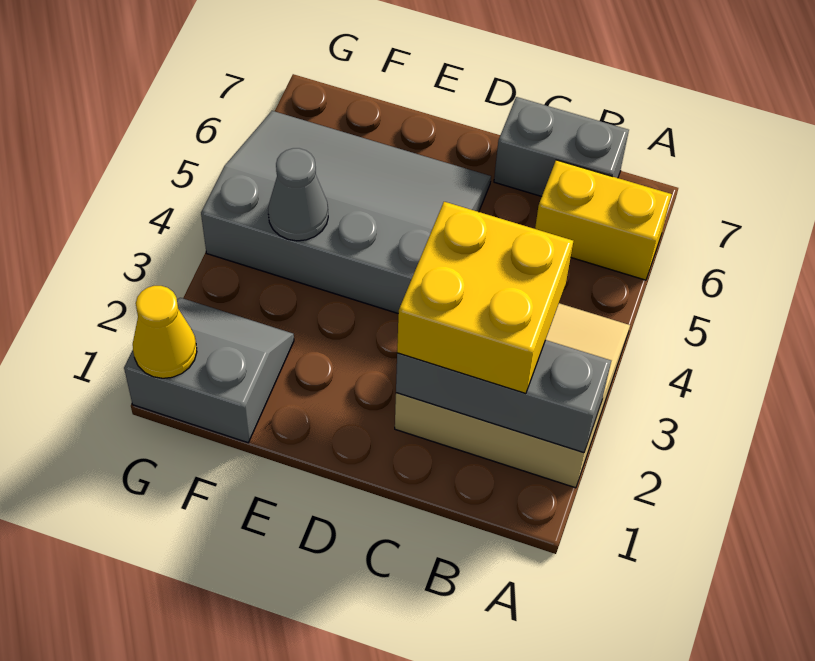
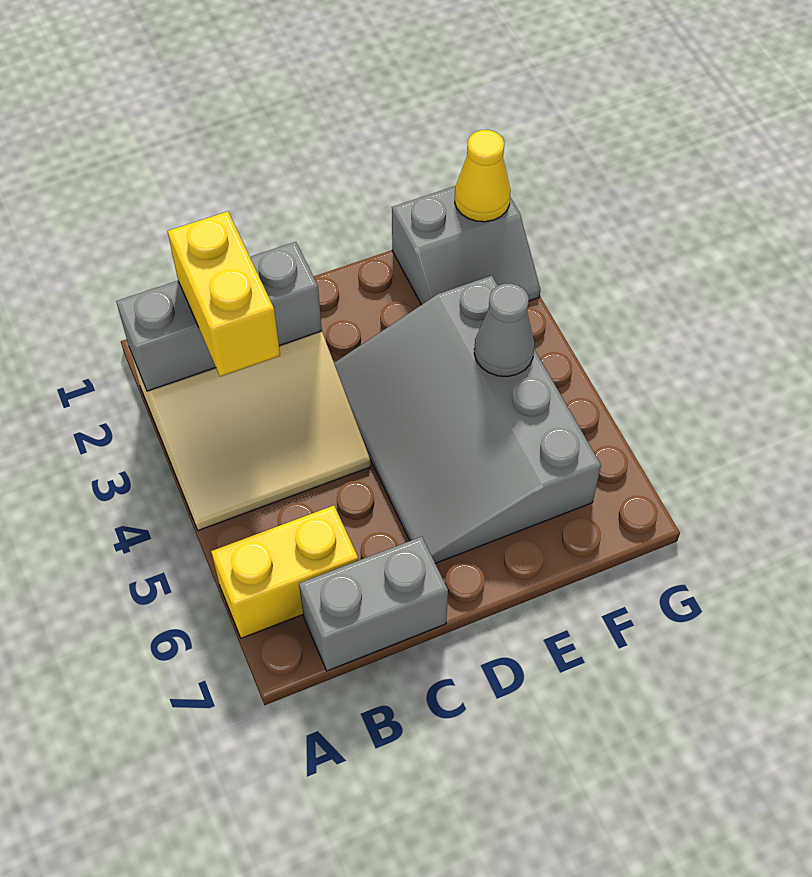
yellow brick B2:C3 level 3 -> yellow brick B2:B3 level 3
grey slope D4:G6 level 1 top 4 -> grey slope D3:F6 level 1 top F

